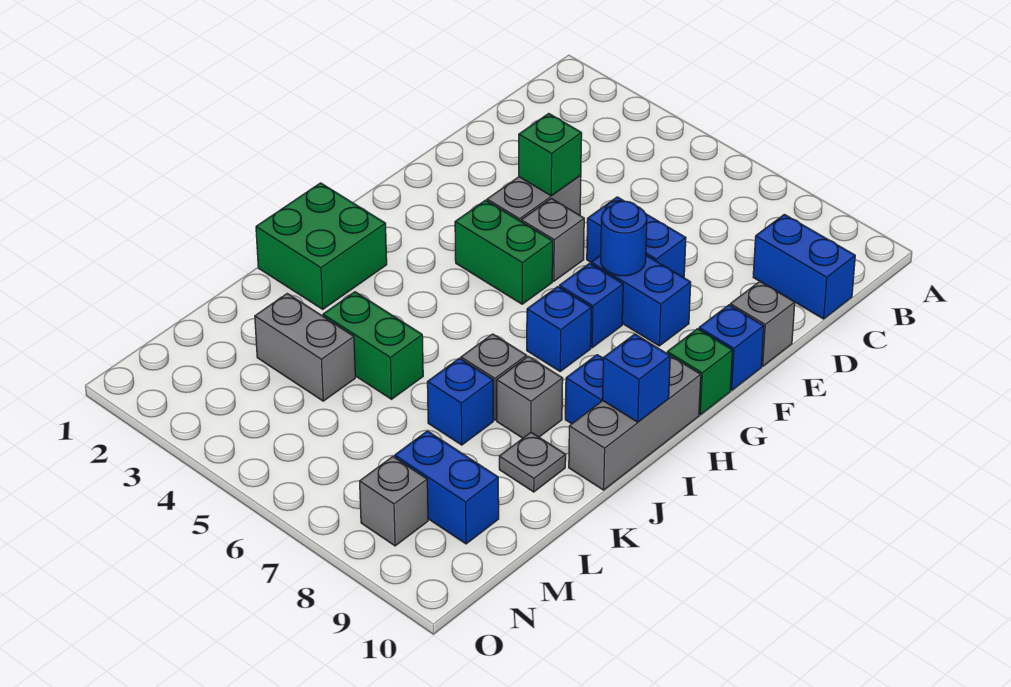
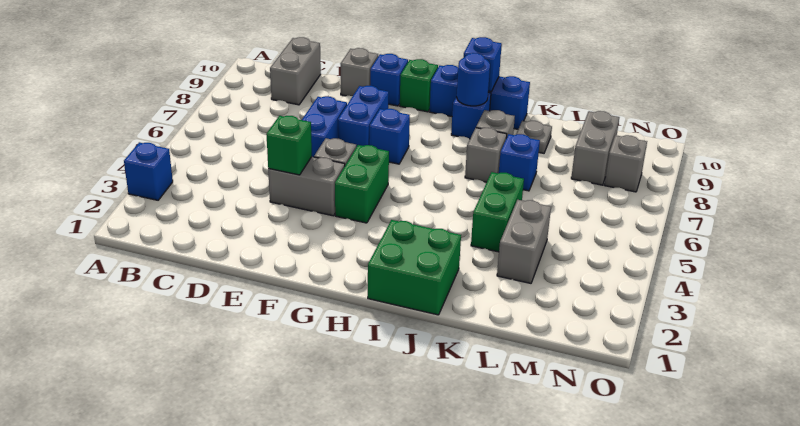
blue brick C9:C10 level 1 -> grey brick C9:C10 level 1
blue round brick F7 level 2 -> blue round brick I9 level 2
blue brick H7 level 1 -> blue brick A3 level 1
grey brick H10:J10 level 1 -> blue brick H10:J10 level 1
blue brick M8:M9 level 1 -> grey brick M8:M9 level 1

